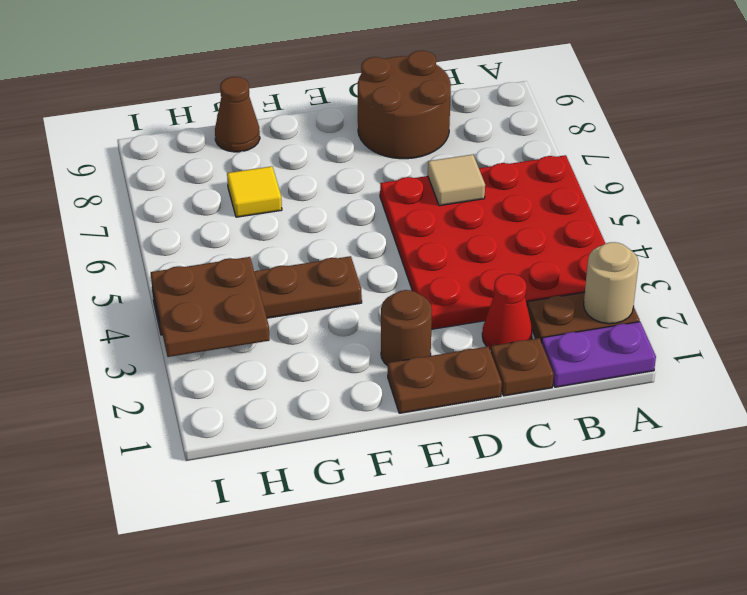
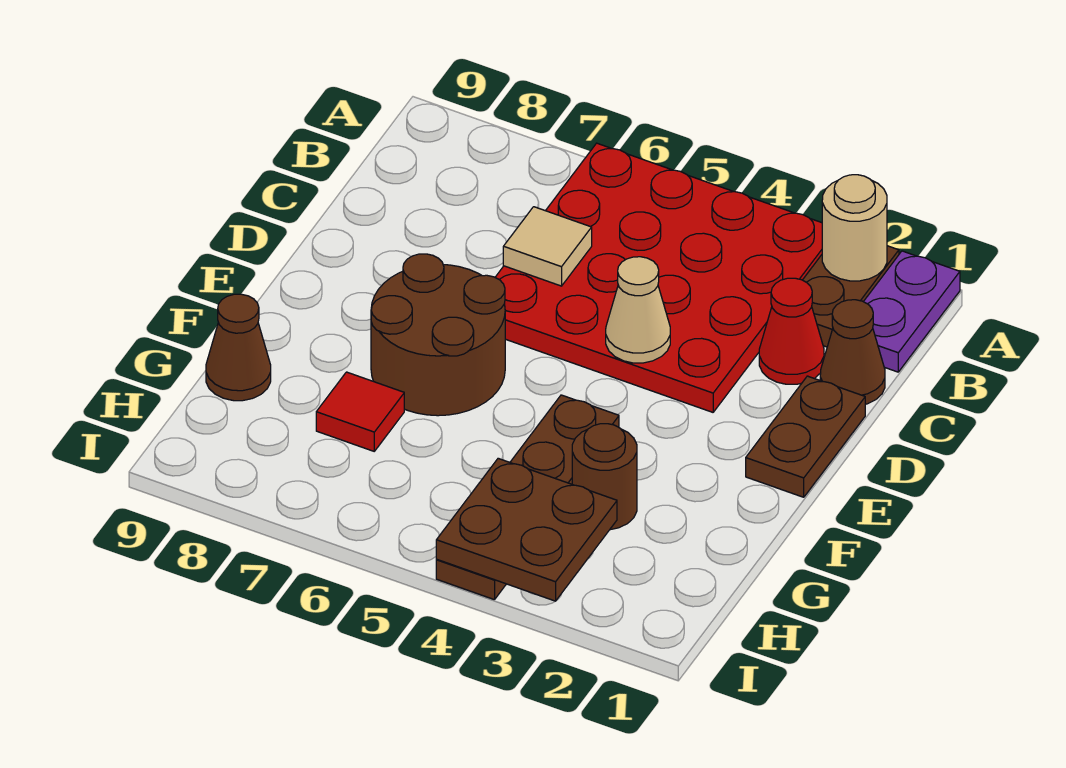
brown plate C1 level 1 -> brown cone C1 level 1
brown round brick C8:D9 level 1 -> brown round brick E6:F7 level 1
none -> tan cone D4 level 2
brown round brick E2 level 1 -> brown round brick G3 level 1
yellow tile G7 level 1 -> red tile G7 level 1

